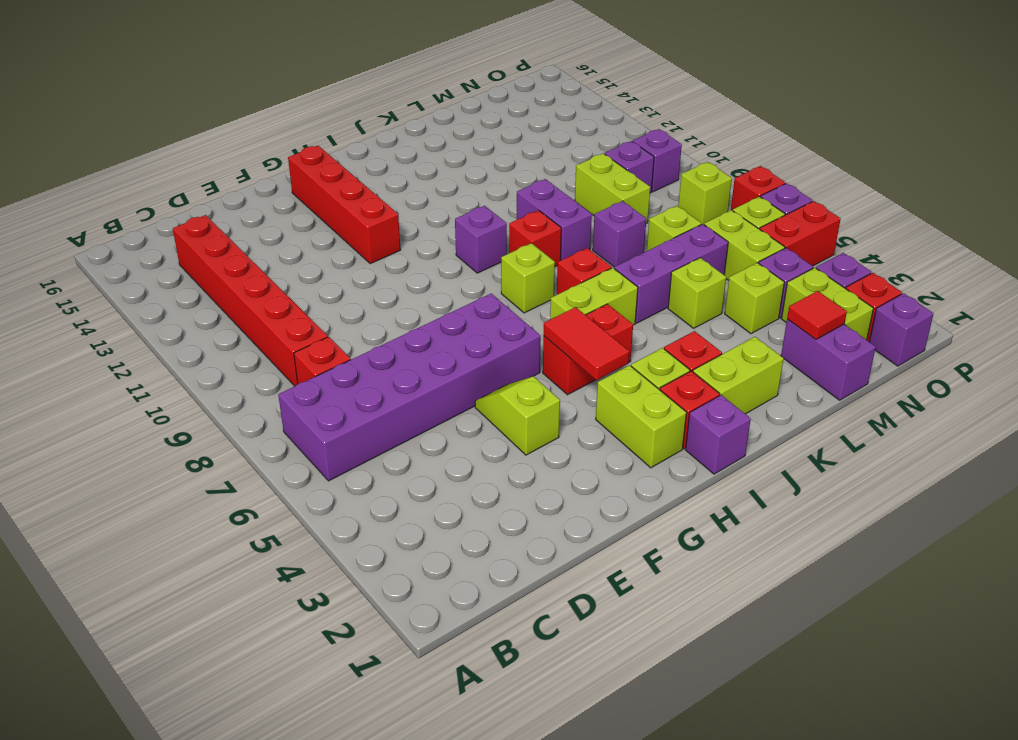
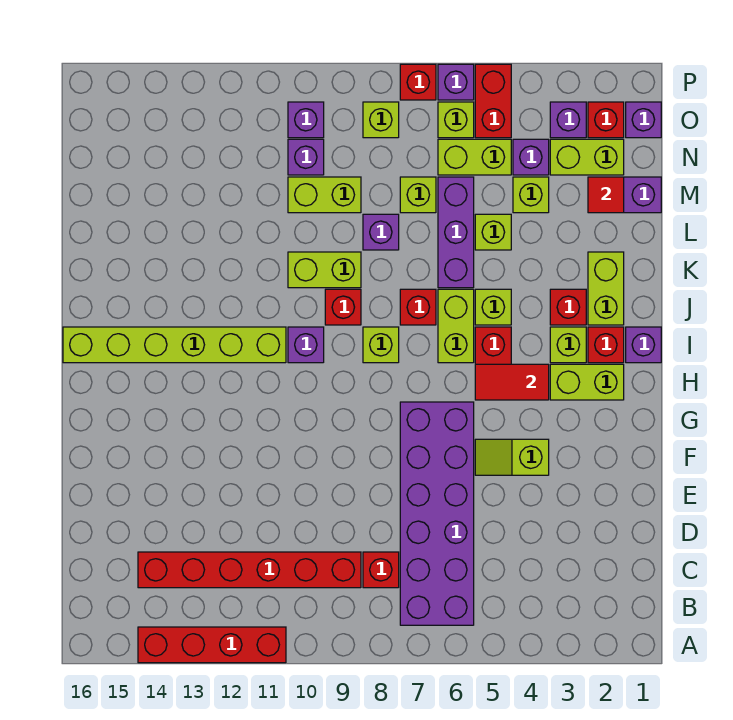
red brick G12:G15 level 1 -> red brick A11:A14 level 1
none -> lime brick I11:I16 level 1
none -> lime brick J5 level 1
purple brick K9:K10 level 1 -> lime brick K9:K10 level 1

